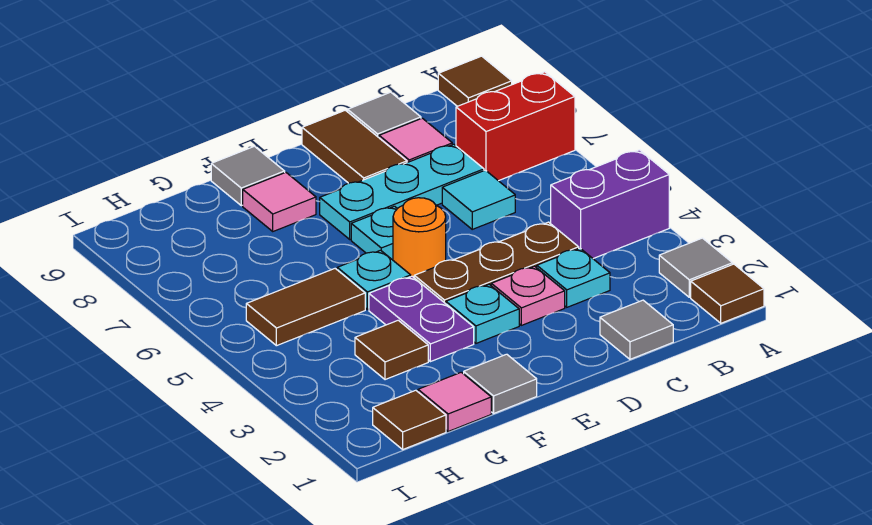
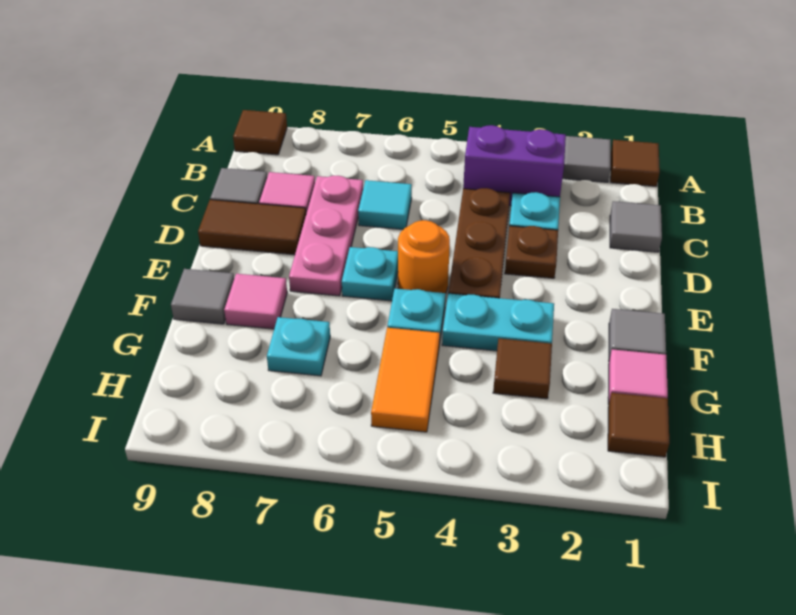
purple brick A4:B4 level 1 -> purple brick B3:B4 level 1
red brick A7:B7 level 1 -> none
cyan plate C7:E7 level 1 -> pink plate C7:E7 level 1
pink plate D3 level 1 -> brown plate D3 level 1
cyan plate E3 level 1 -> cyan plate G7 level 1
purple plate F3:F4 level 1 -> cyan plate F3:F4 level 1
brown tile G5:H5 level 1 -> orange tile G5:H5 level 1

